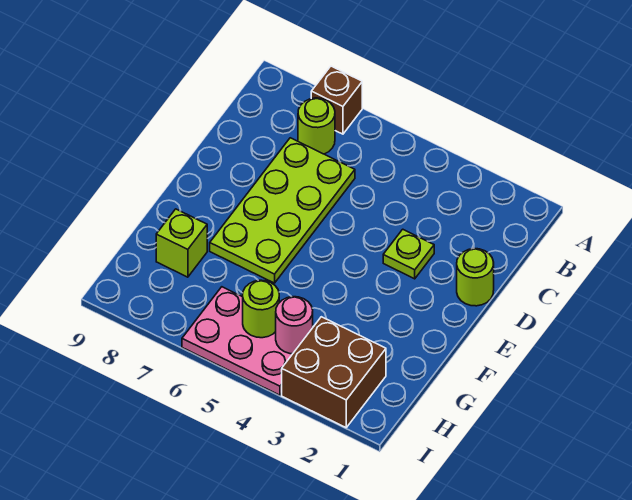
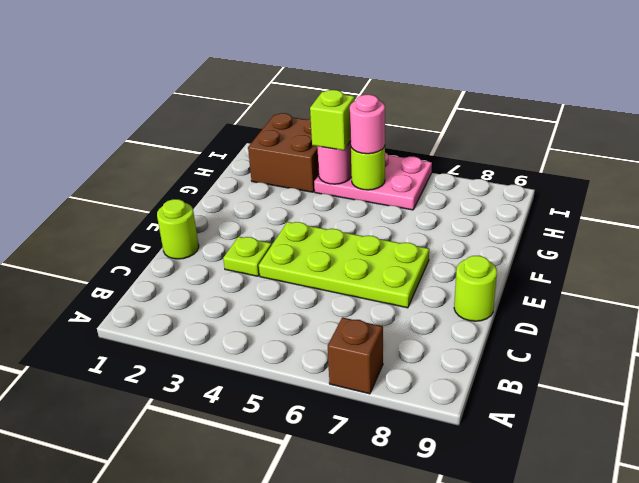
lime round brick B7 level 1 -> lime round brick D9 level 1
lime plate C6:F7 level 1 -> lime plate D4:E7 level 1
lime brick G8 level 1 -> lime brick H4 level 3
none -> pink round brick H5 level 3

